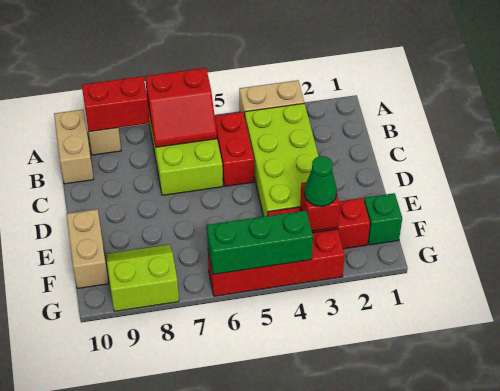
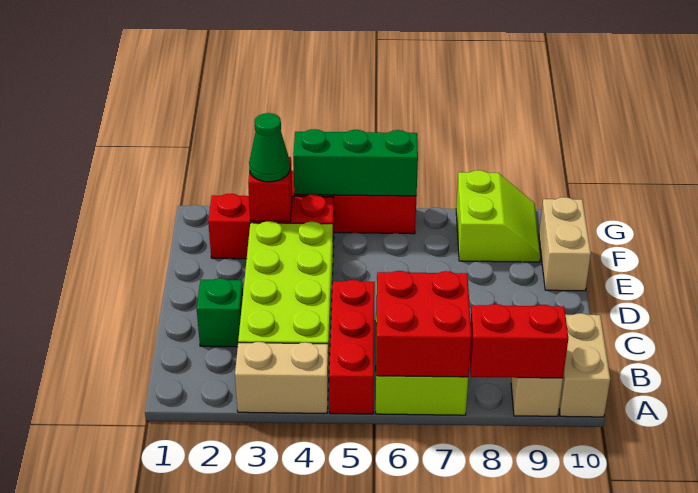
red slope A6:B7 level 2 top A -> red brick A6:B7 level 2
red brick B5:C5 level 1 -> red brick A5:C5 level 1
green brick F1 level 1 -> green brick C2 level 1
lime slope F8:G9 level 1 top G -> lime slope F8:G9 level 1 top 8

